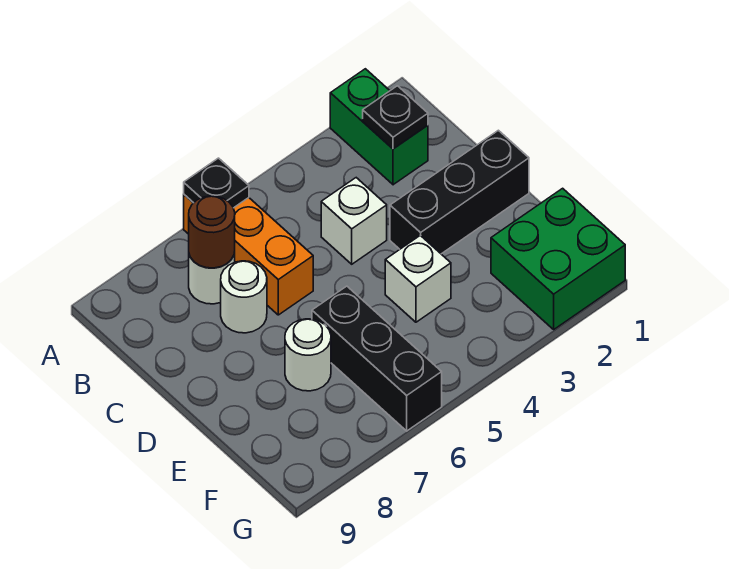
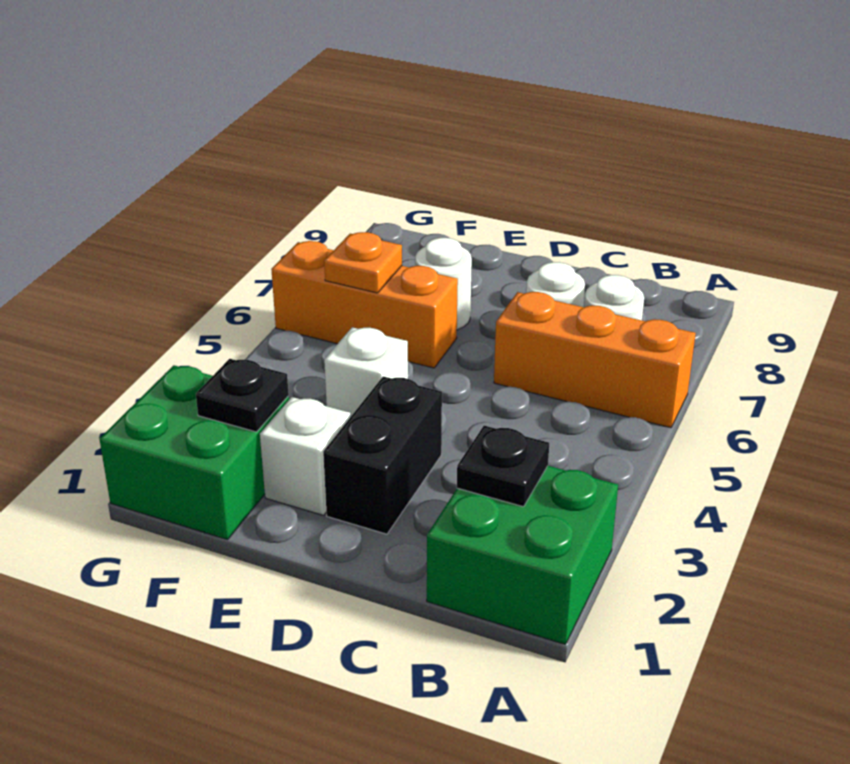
green brick A2:B2 level 1 -> green brick A1:B2 level 1
black plate A6 level 2 -> black plate F2 level 2
brown round brick B7 level 2 -> none
white brick C4 level 1 -> white brick E2 level 1
black brick D1:D3 level 1 -> black brick D2:D3 level 1
black brick E6:G6 level 1 -> orange brick E6:G6 level 1
none -> orange plate F6 level 2

